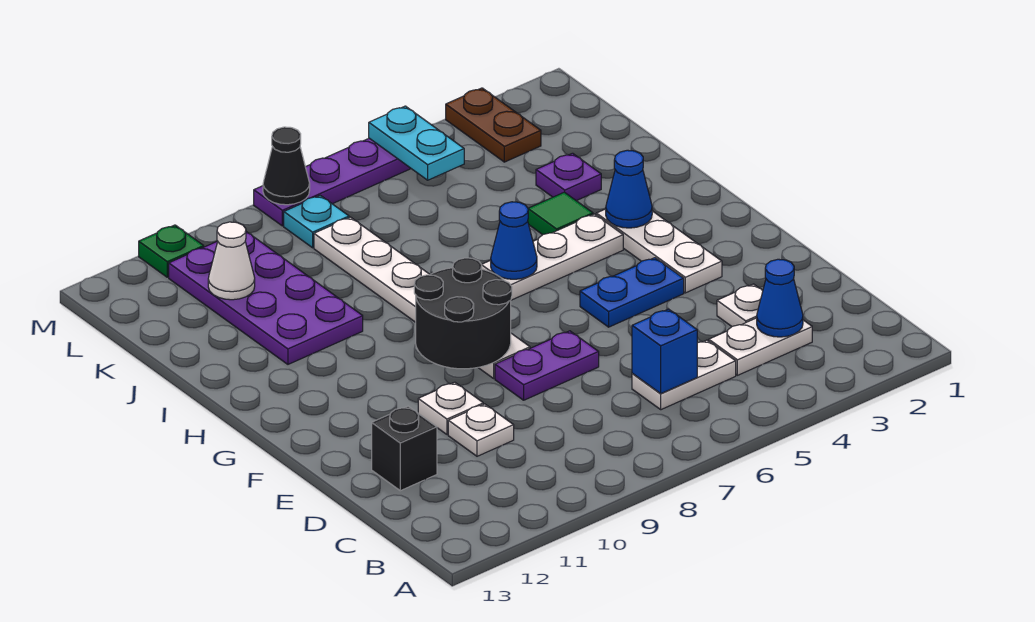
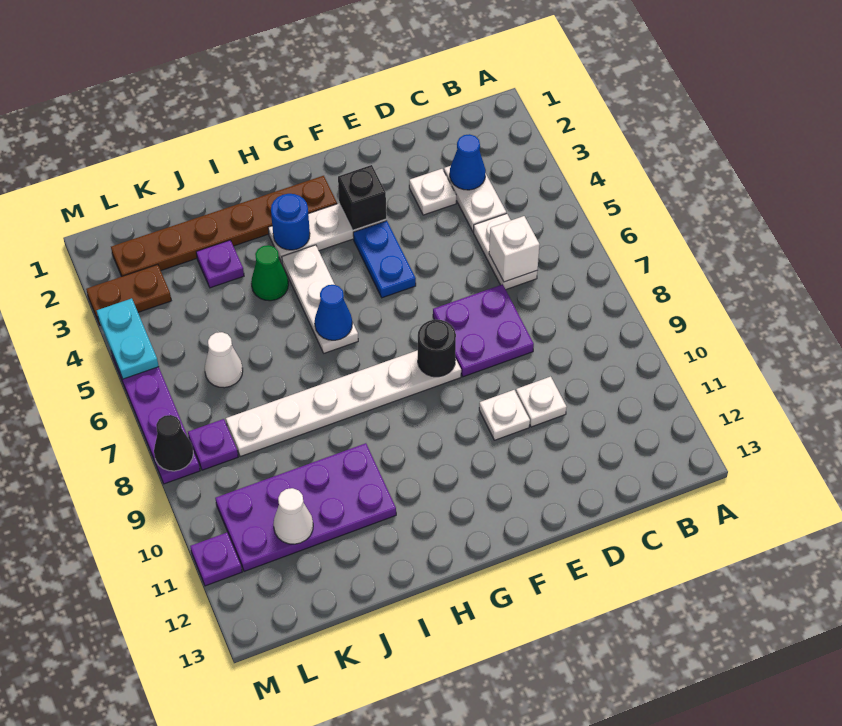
blue brick C6 level 2 -> white brick C6 level 2
black brick D12 level 1 -> black brick F3 level 2
purple plate E7:E8 level 1 -> purple plate D7:E8 level 1
black round brick F8:G9 level 2 -> black round brick F8 level 2
none -> brown plate G2:L2 level 1
blue cone H3 level 2 -> blue round brick H3 level 2
green tile I4 level 1 -> green cone I4 level 1
none -> white cone K6 level 1
cyan plate L5:M5 level 2 -> cyan plate M4:M5 level 2
cyan plate L8 level 1 -> purple plate L8 level 1
green plate M11 level 1 -> purple plate M11 level 1

